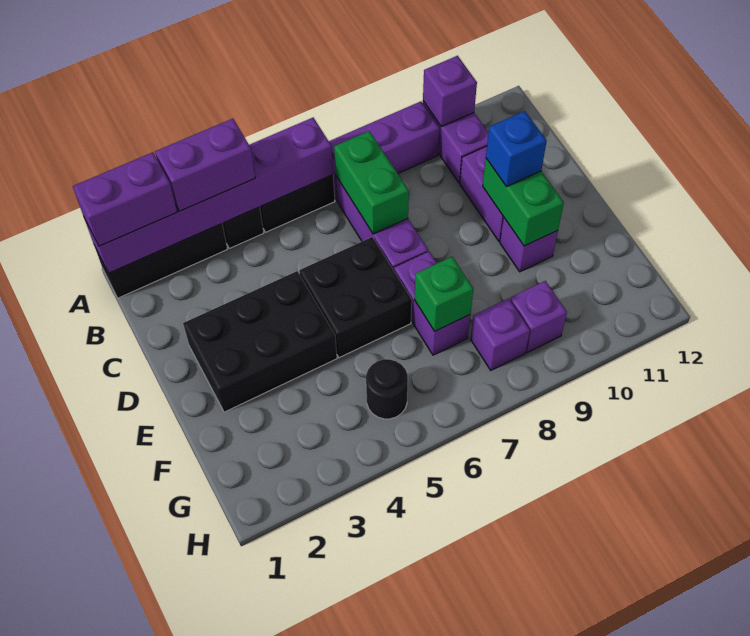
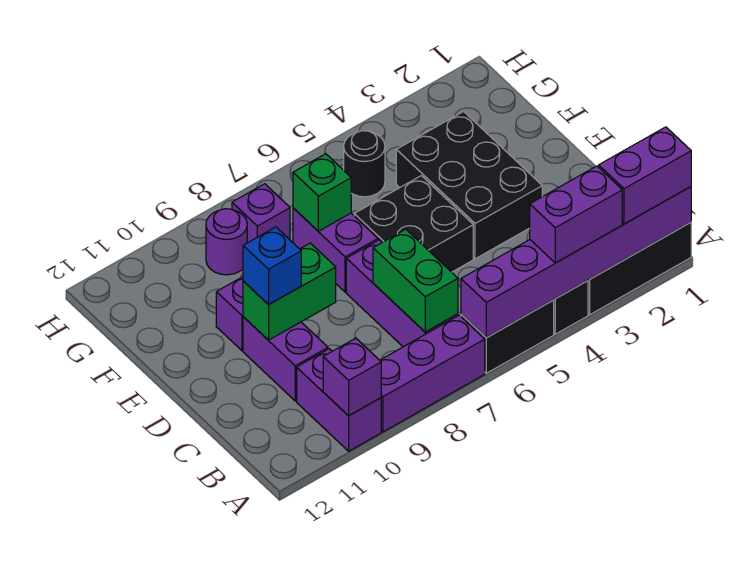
black brick D2:E4 level 1 -> black brick D3:F4 level 1
green brick D10:E10 level 2 -> green brick D9:D10 level 2
purple brick G9 level 1 -> purple round brick G9 level 1

